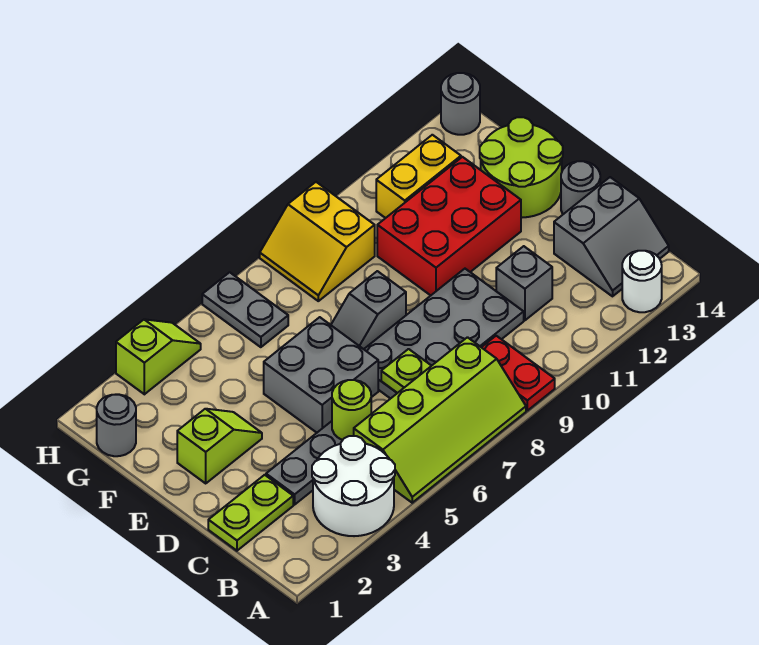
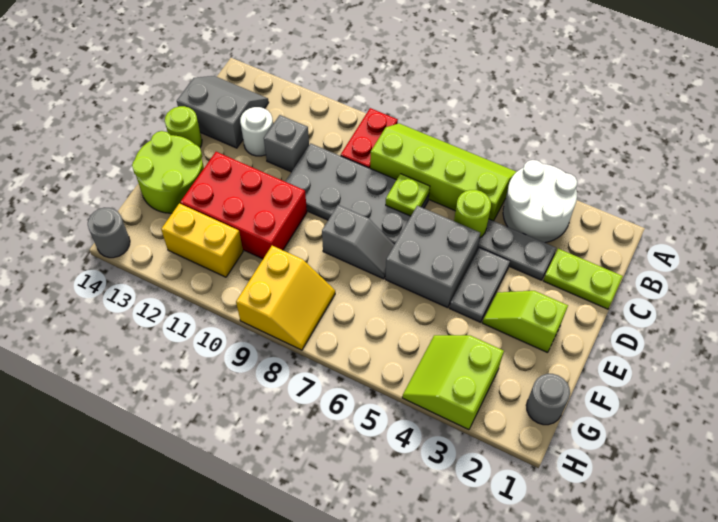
white round brick A13 level 1 -> white round brick C12 level 1
grey round brick D14 level 1 -> lime round brick D14 level 1
grey plate G6:H6 level 1 -> grey plate D4:E4 level 1
lime slope H3:H4 level 1 top 3 -> lime slope G3:H4 level 1 top 3

